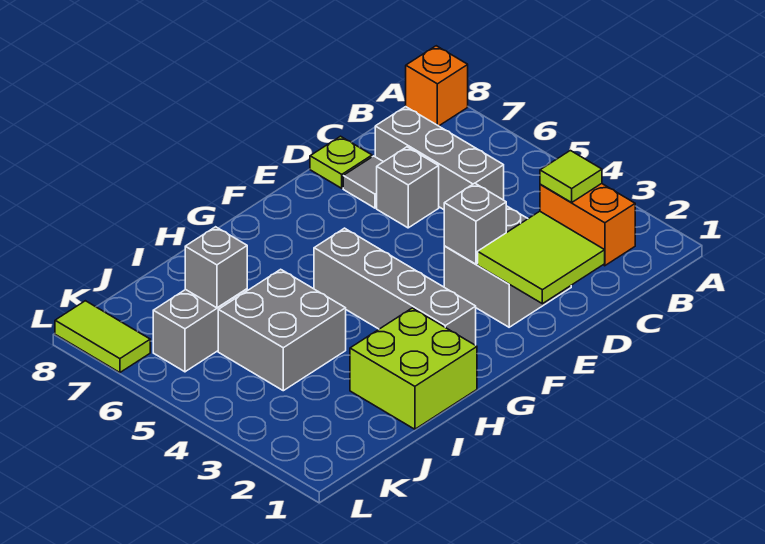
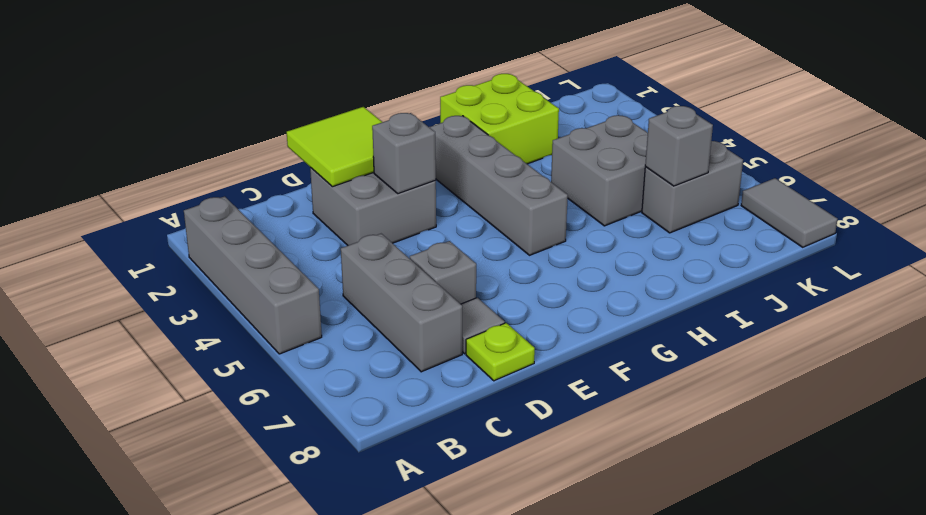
none -> grey brick A2:A5 level 1
orange brick A8 level 1 -> none
orange brick B2:B3 level 1 -> none
lime tile B3 level 2 -> none
lime tile L7:L8 level 1 -> grey tile L7:L8 level 1

